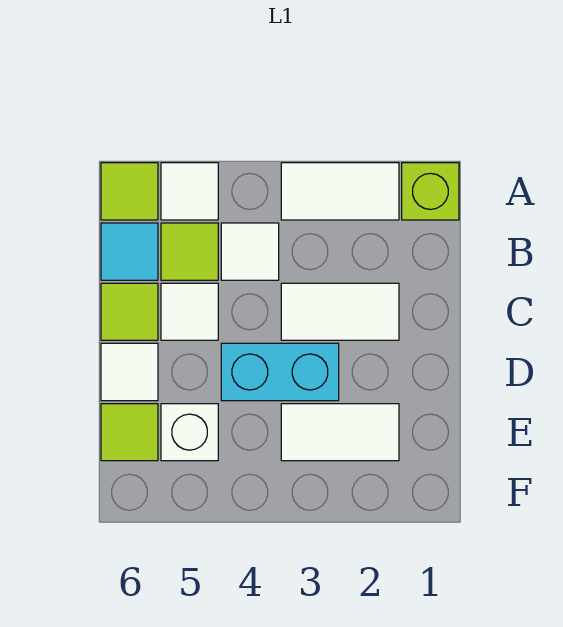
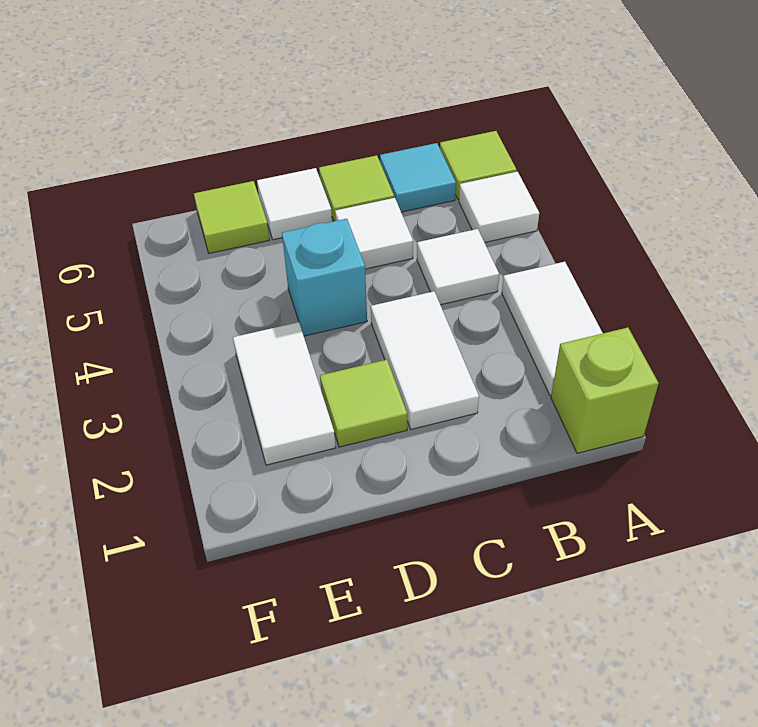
lime tile B5 level 1 -> lime tile D2 level 1
cyan brick D3:D4 level 1 -> cyan brick D4 level 1
white brick E5 level 1 -> none

